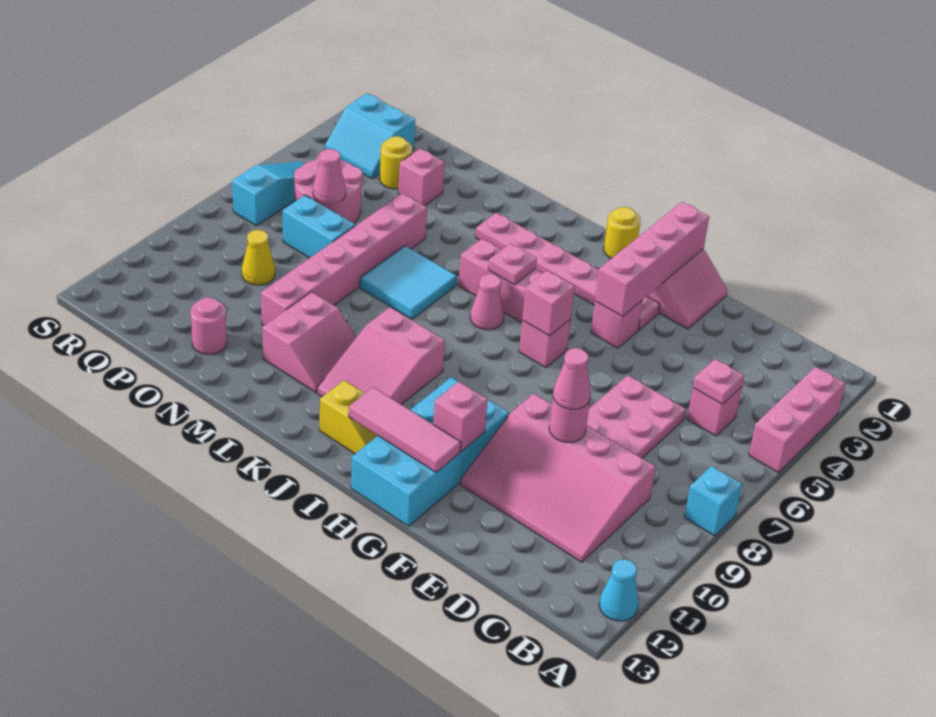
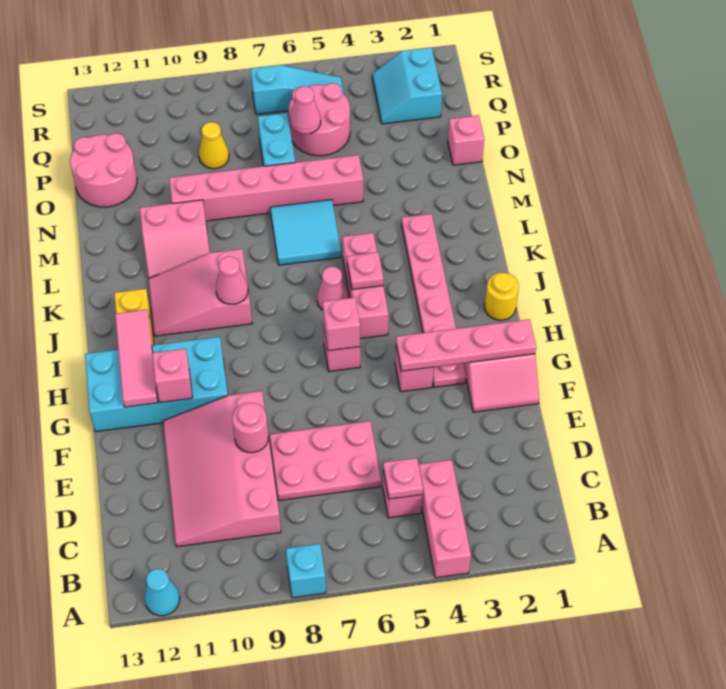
pink brick A3:A5 level 1 -> pink brick A4:C4 level 1
pink cone E9 level 3 -> pink cone J9 level 2
pink brick G1:G4 level 2 -> pink plate G1:G4 level 2
pink brick O3 level 1 -> pink brick O1 level 1
pink round brick O12 level 1 -> pink round brick O12:P13 level 1
yellow round brick P3 level 1 -> none

